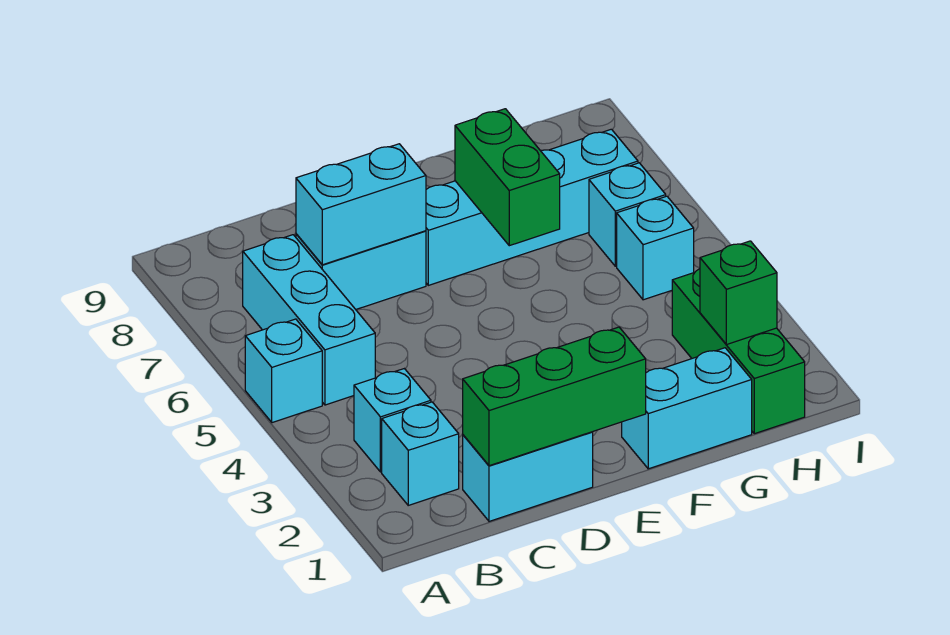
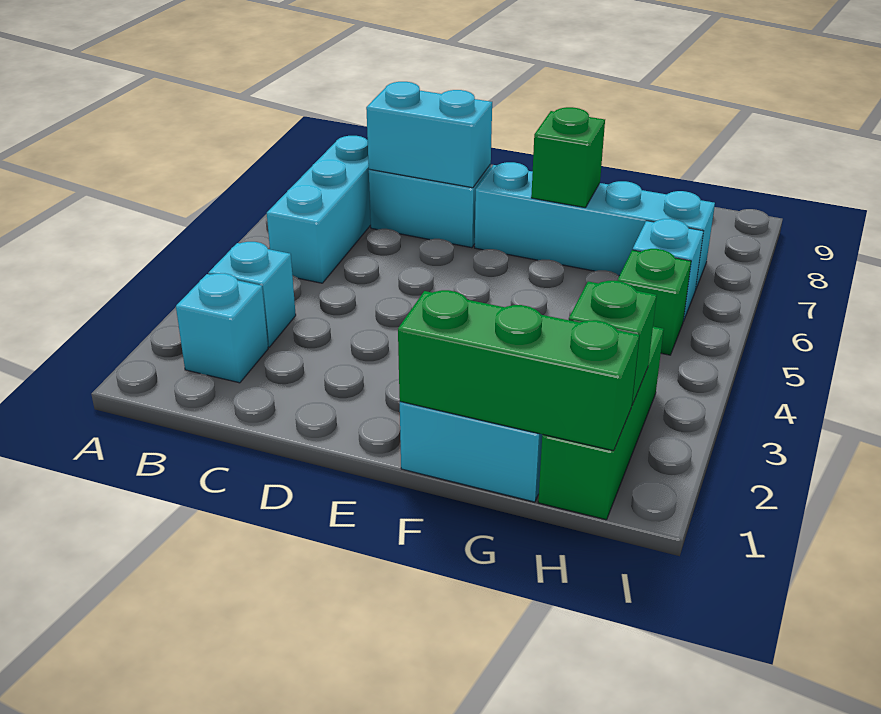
cyan brick A5 level 1 -> none
cyan brick C1:D1 level 1 -> none
green brick C1:E1 level 2 -> green brick F1:H1 level 2
green brick F6:F7 level 2 -> green brick F7 level 2
cyan brick H5 level 1 -> green brick H5 level 1

